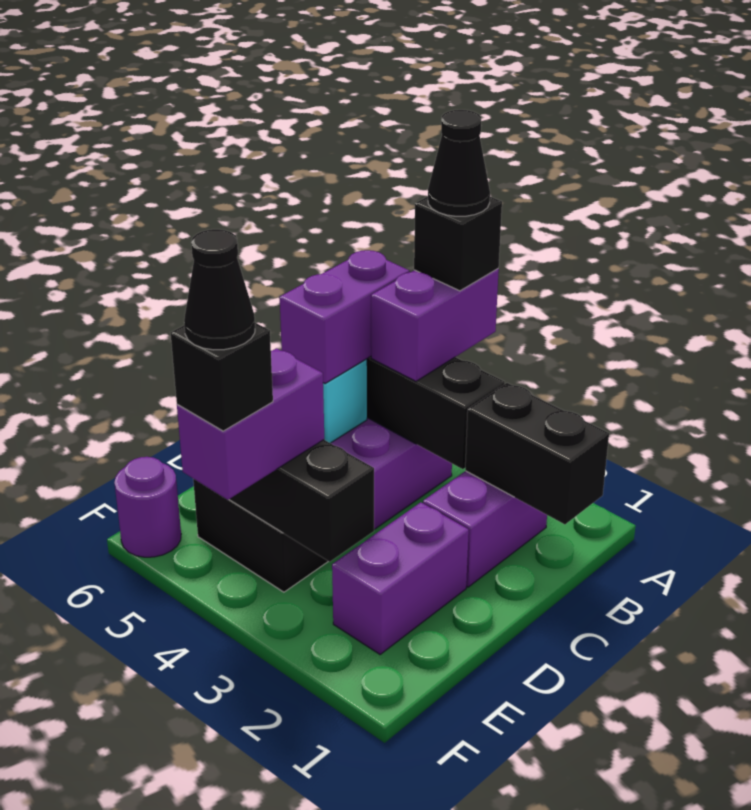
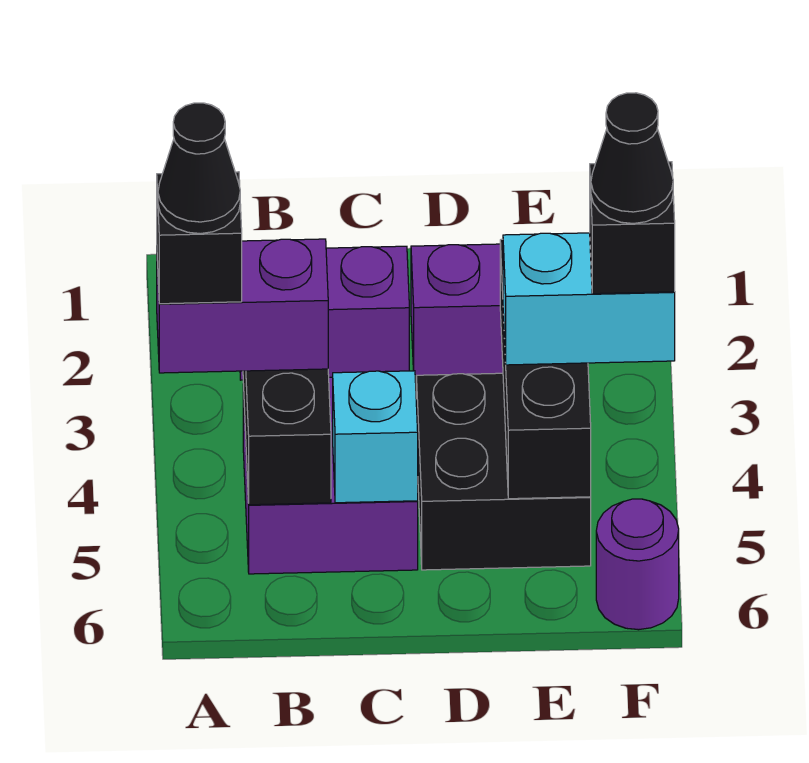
black brick B1:B2 level 2 -> none
purple brick B5:C5 level 3 -> none
purple brick E4:F4 level 3 -> cyan brick E4:F4 level 3

